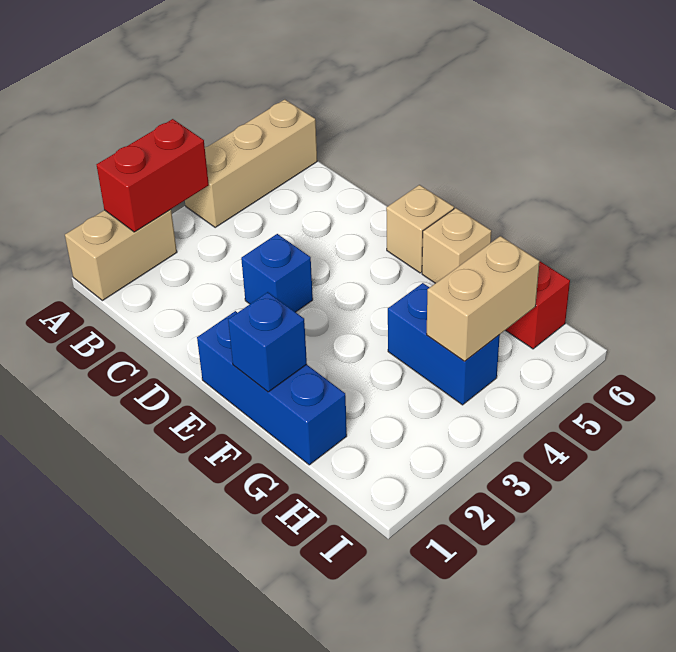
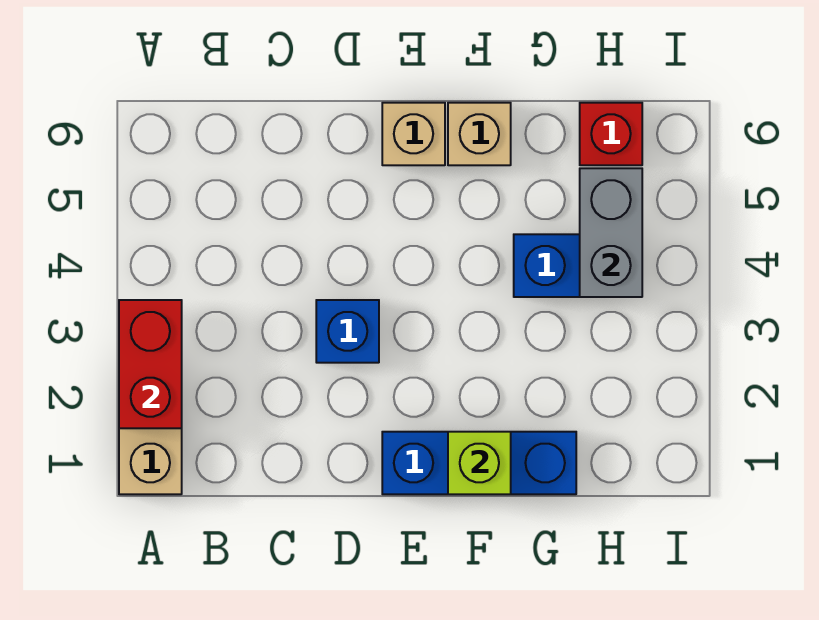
tan brick A4:A6 level 1 -> none
blue brick F1 level 2 -> lime brick F1 level 2
tan brick H4:H5 level 2 -> grey brick H4:H5 level 2

